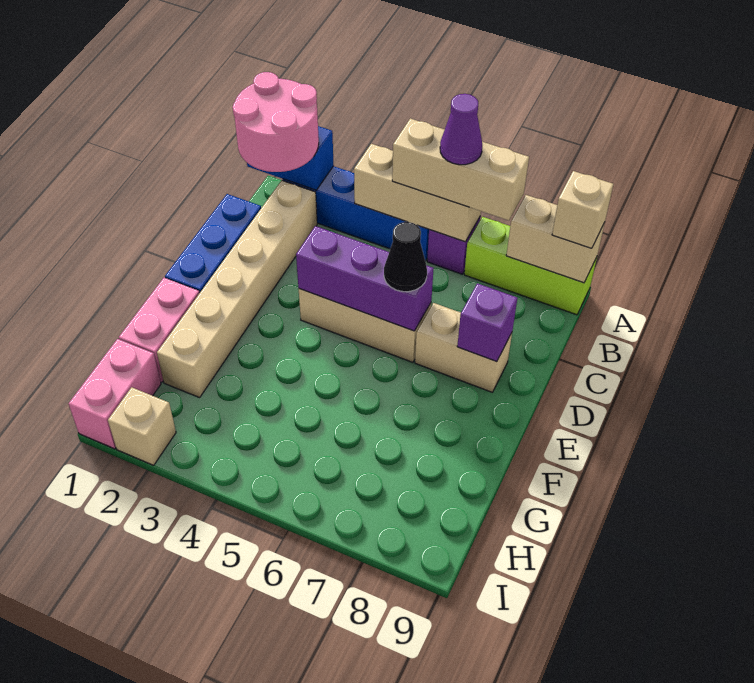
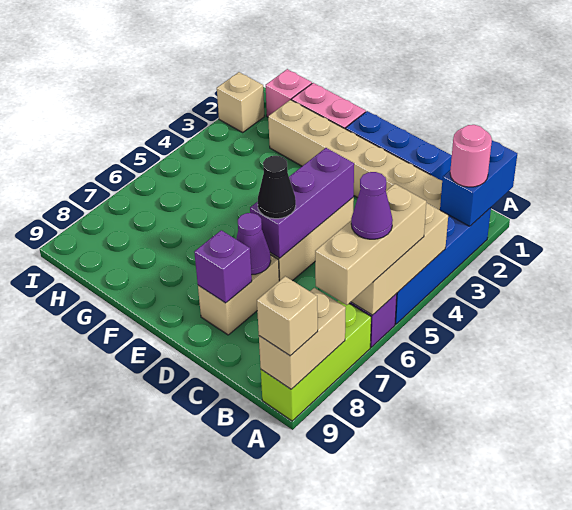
pink round brick A1:B2 level 3 -> pink round brick A2 level 3
none -> purple cone D7 level 2
pink brick H1:I1 level 1 -> pink brick H1 level 1

